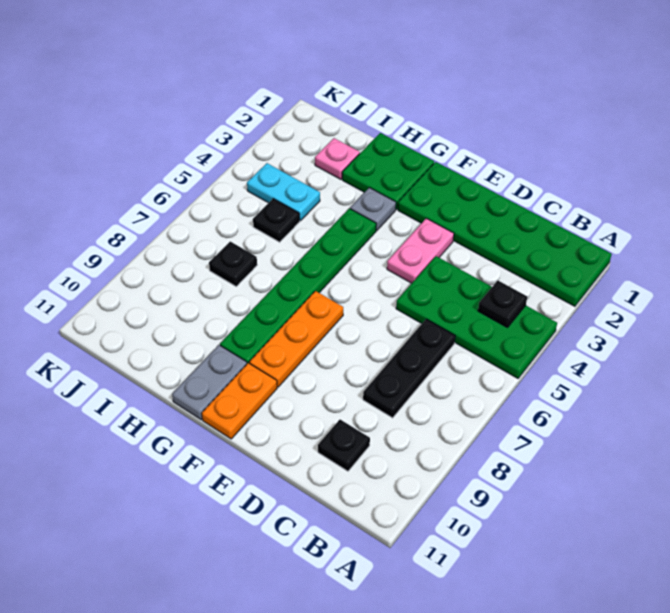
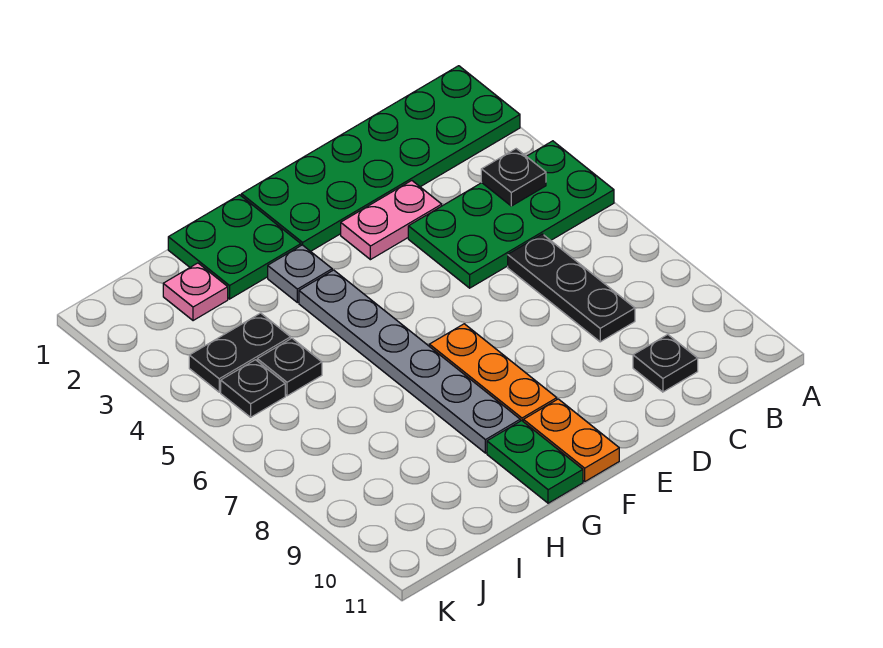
pink plate E3:E4 level 1 -> pink plate D3:E3 level 1
green plate G4:G9 level 1 -> grey plate G4:G9 level 1
grey plate G10:G11 level 1 -> green plate G10:G11 level 1
cyan plate I4:J4 level 1 -> black plate I4:J4 level 1
black plate I7 level 1 -> black plate J5 level 1

